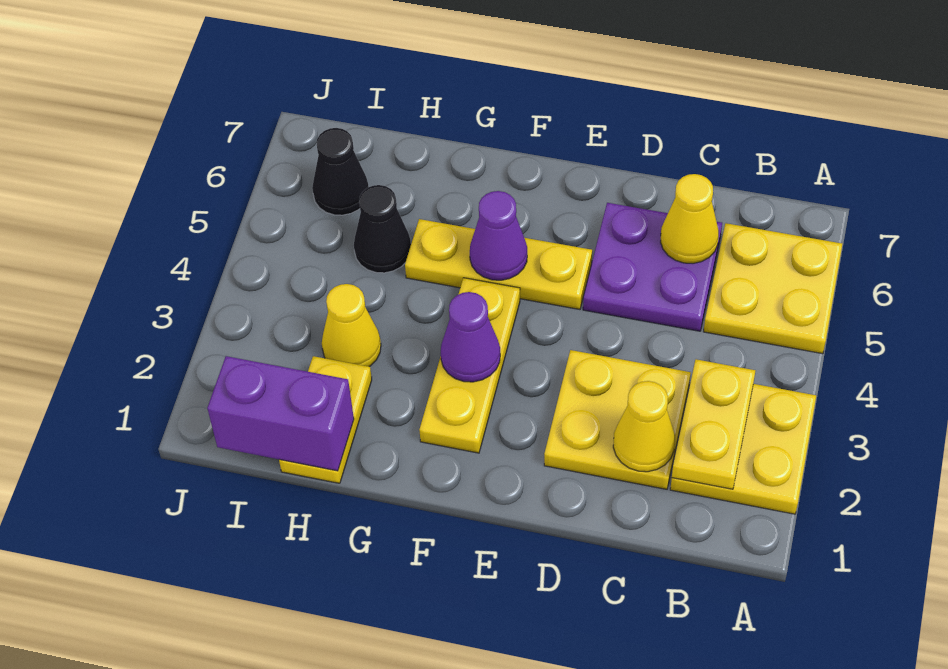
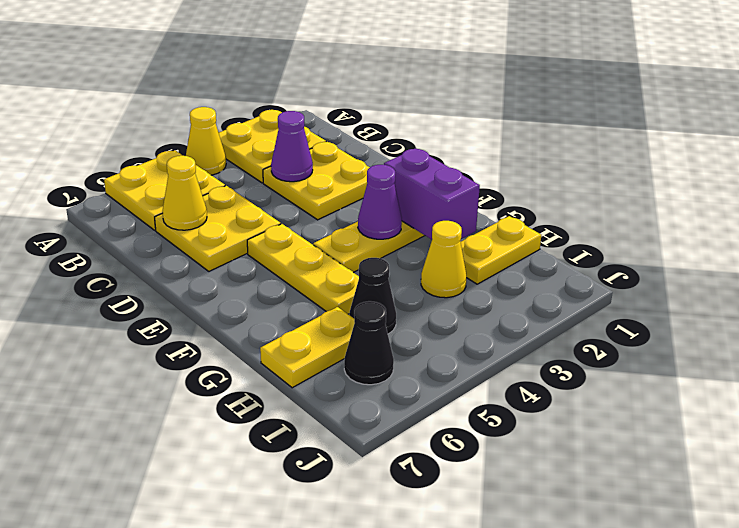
yellow plate B2:B3 level 2 -> yellow plate H6:H7 level 1
yellow cone C2 level 2 -> yellow cone A4 level 1
purple plate C5:D6 level 1 -> yellow plate C5:D6 level 1
purple cone F5 level 2 -> purple cone C3 level 2
purple brick H1:I1 level 2 -> purple brick F2:G2 level 2

